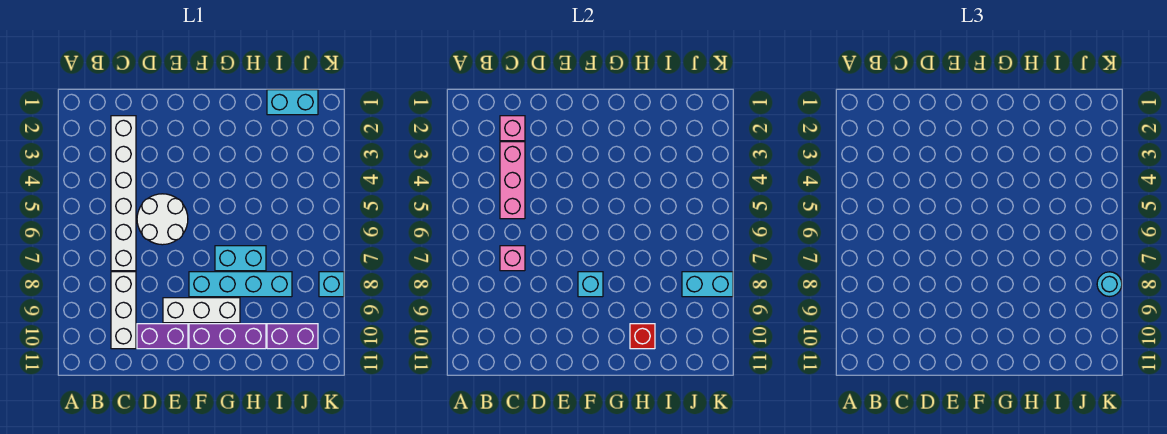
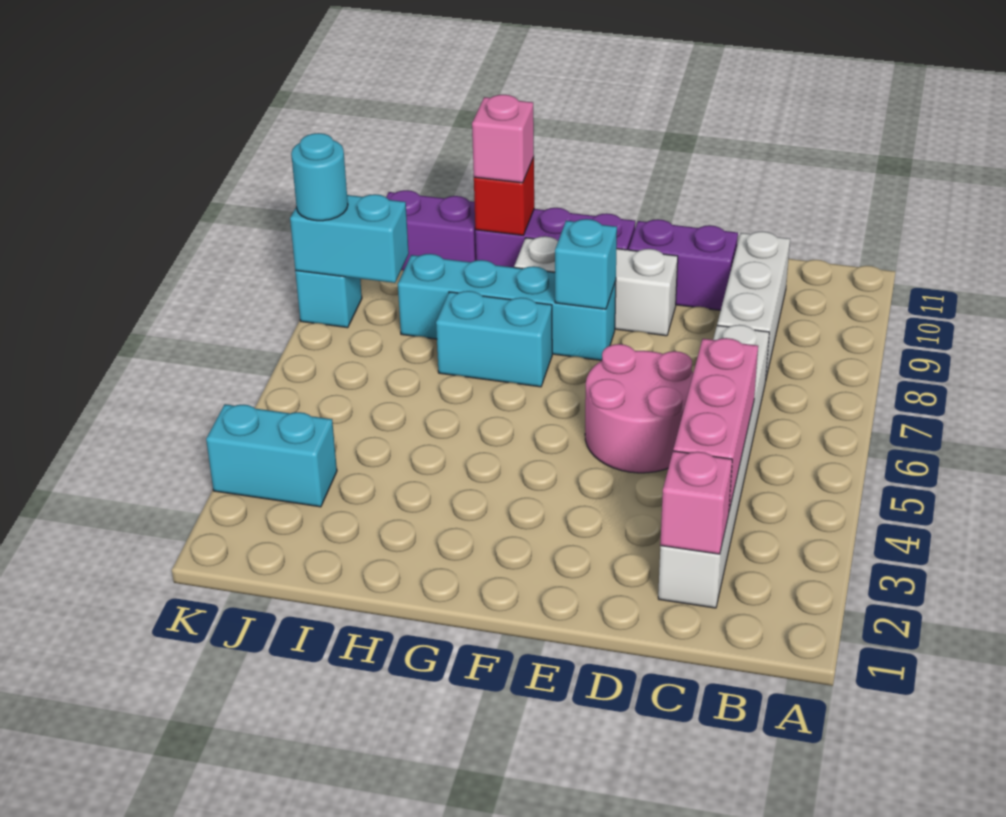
pink brick C7 level 2 -> pink brick H10 level 3
white round brick D5:E6 level 1 -> pink round brick D5:E6 level 1
cyan brick I1:J1 level 1 -> cyan brick J3:K3 level 1

